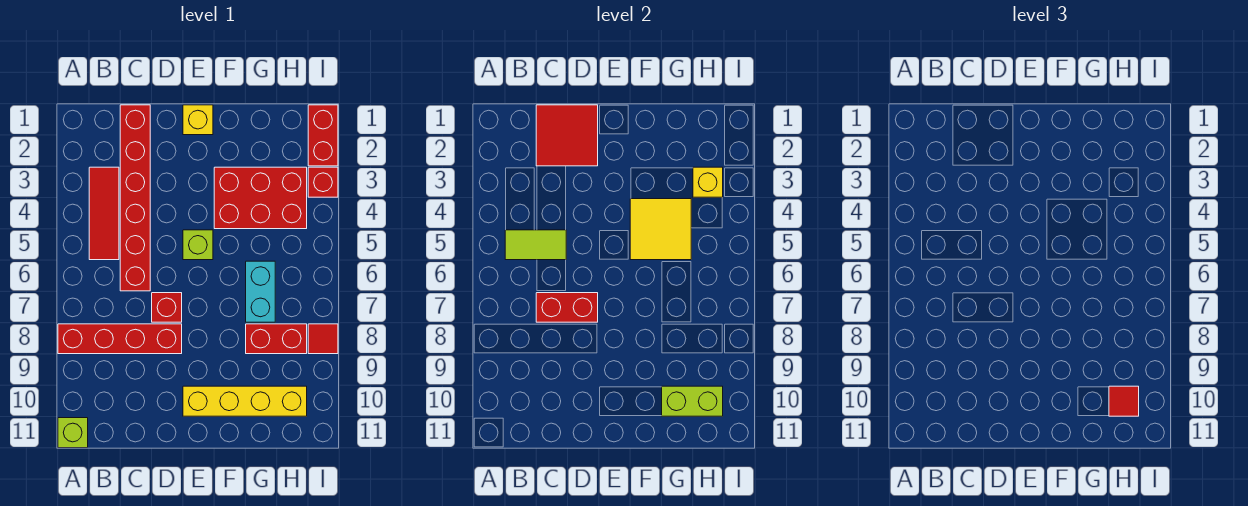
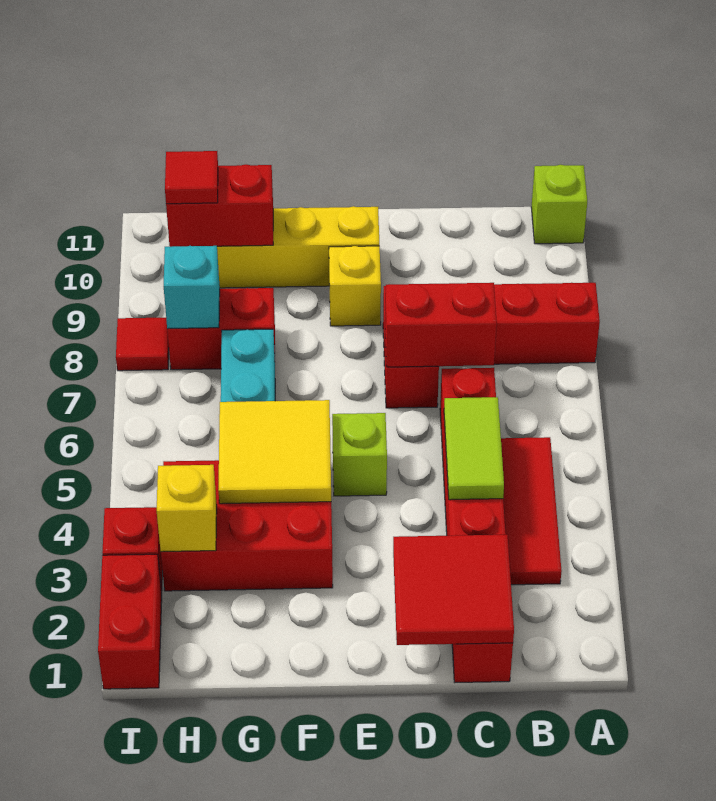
lime tile B5:C5 level 2 -> lime tile C4:C5 level 2
yellow brick E1 level 1 -> yellow brick E9 level 1
lime brick G10:H10 level 2 -> red brick G10:H10 level 2
none -> cyan brick H8 level 2

